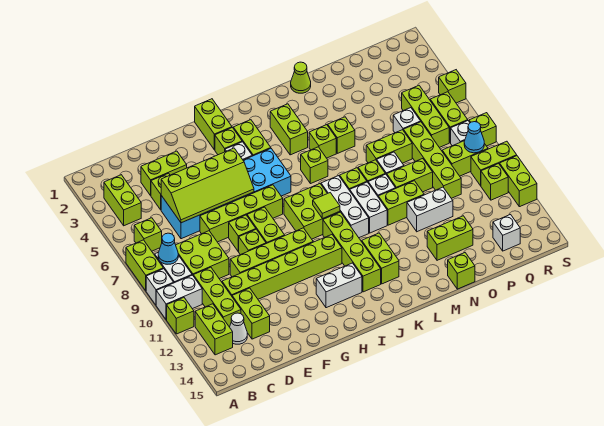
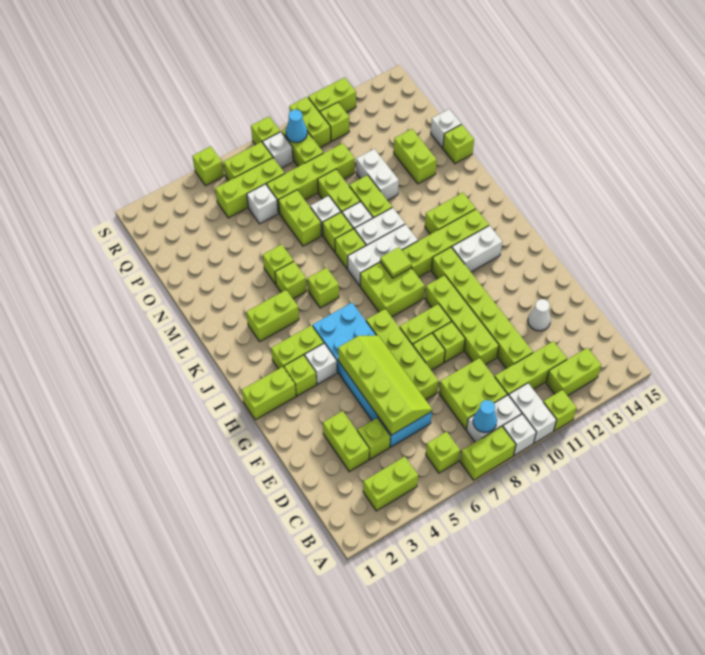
white cone C13 level 1 -> white cone E13 level 1
lime brick D12:D13 level 1 -> none
white brick H13:I13 level 1 -> white brick I12:I13 level 1
lime cone M1 level 1 -> none
white brick Q14 level 1 -> white brick O15 level 1

